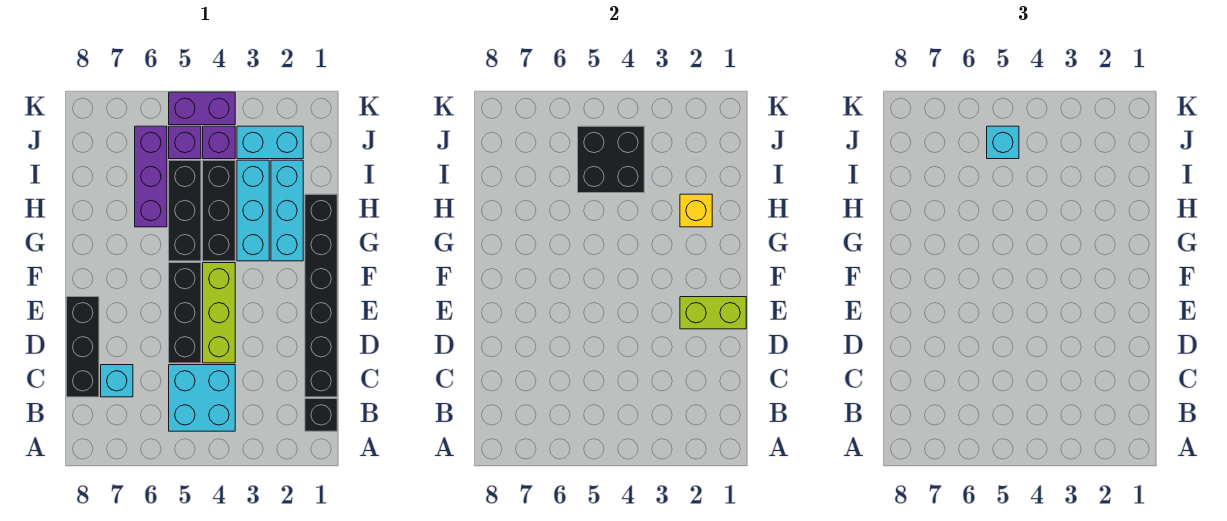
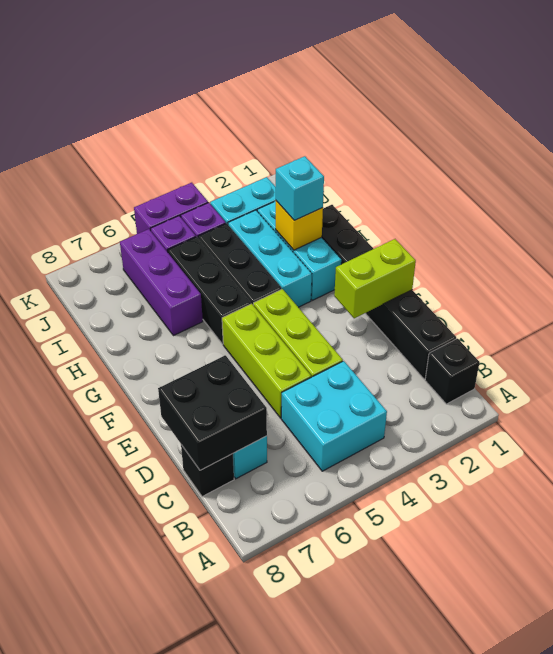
black brick C8:E8 level 1 -> black brick C8 level 1
black brick D5:F5 level 1 -> lime brick D5:F5 level 1
black brick I4:J5 level 2 -> black brick C7:D8 level 2
cyan brick J5 level 3 -> cyan brick H2 level 3

